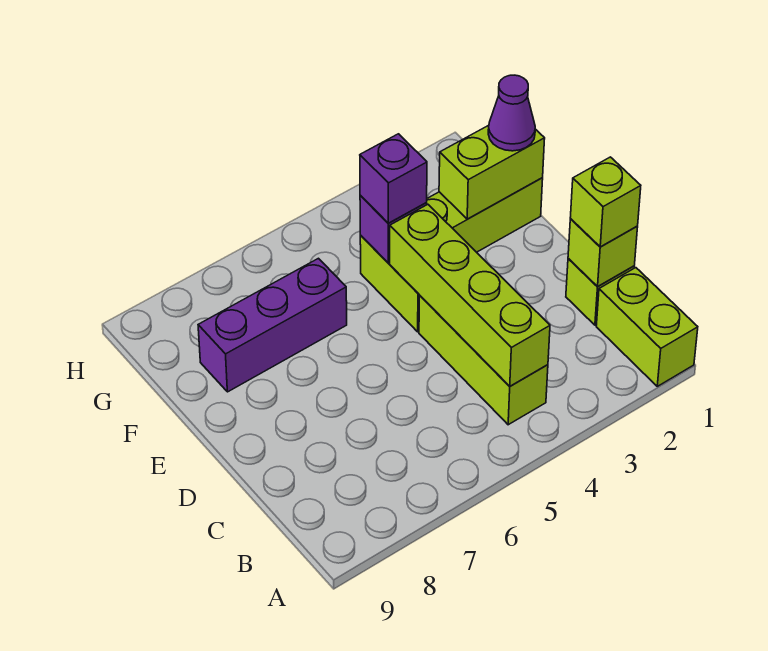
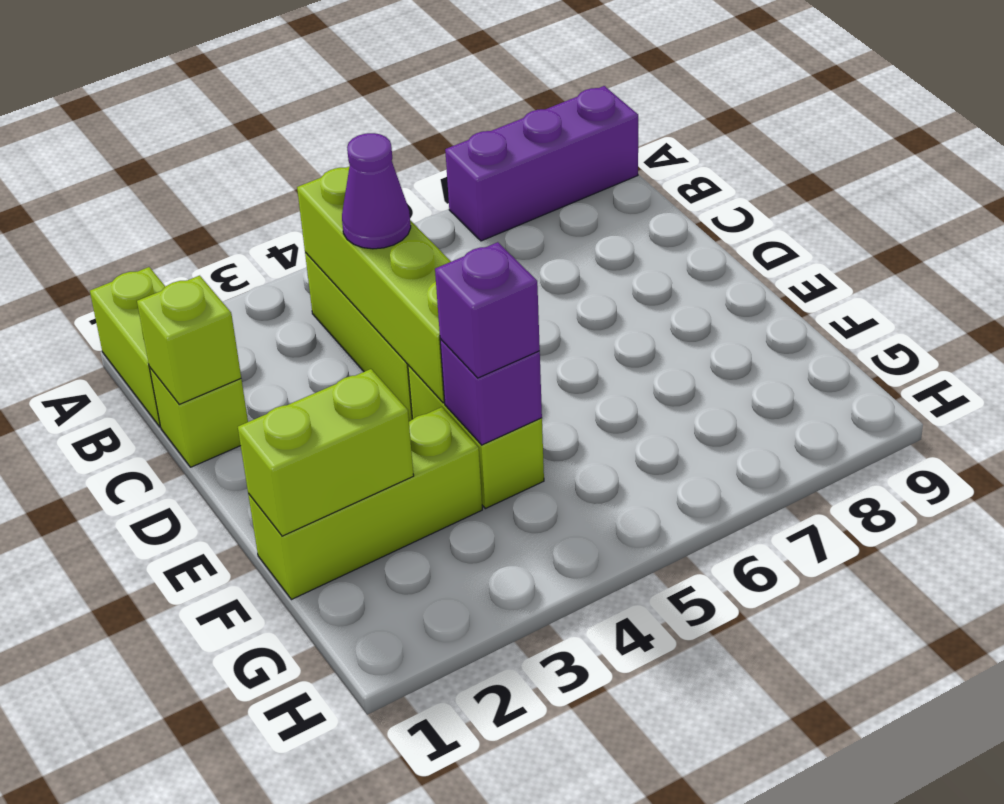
lime brick C1 level 3 -> none
purple cone F1 level 3 -> purple cone C4 level 3
purple brick F6:F8 level 1 -> purple brick A7:A9 level 1

